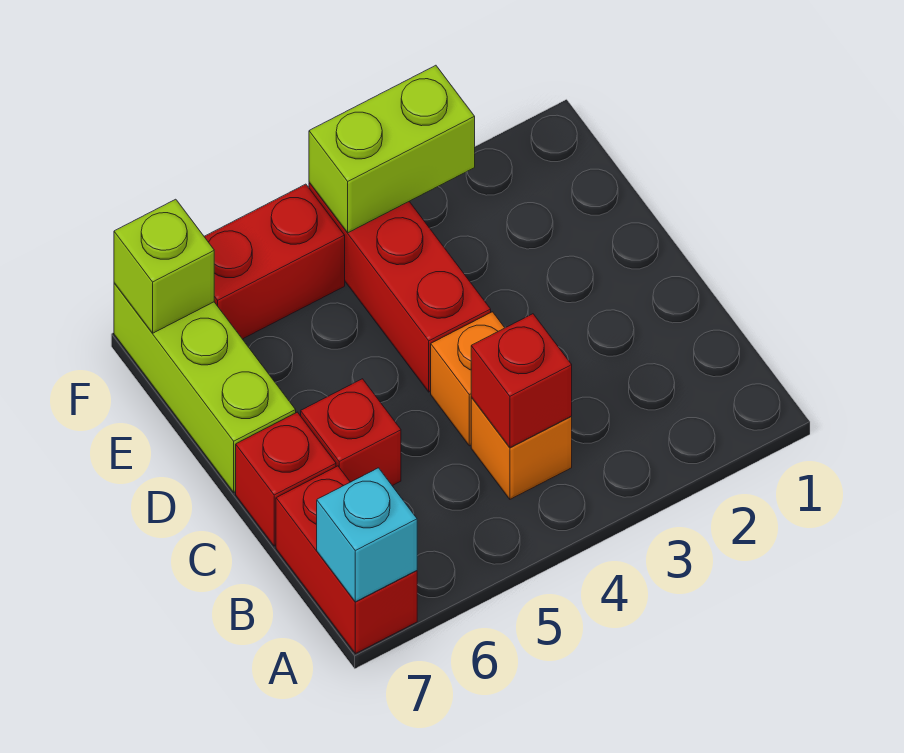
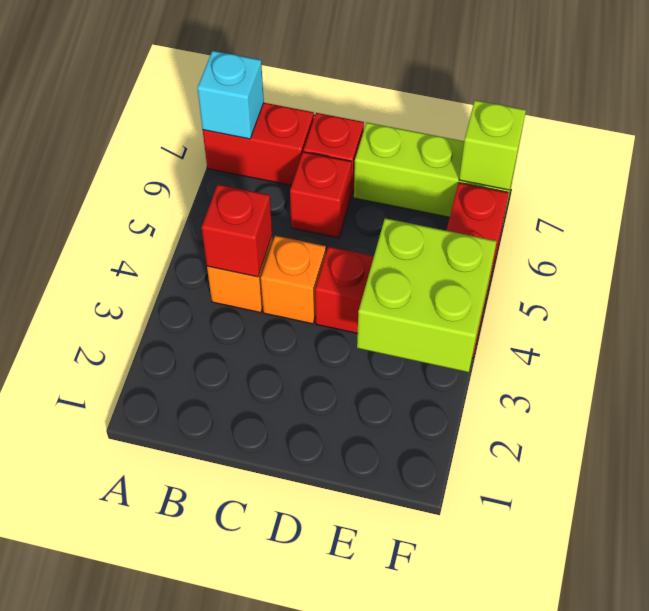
lime brick F3:F4 level 2 -> lime brick E3:F4 level 2

